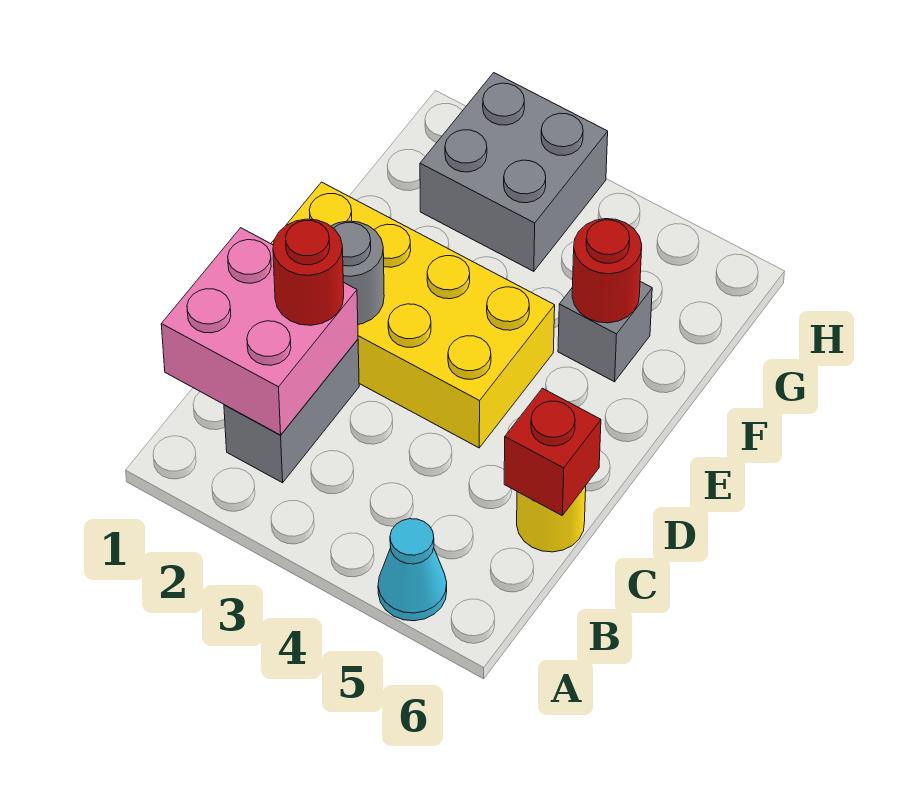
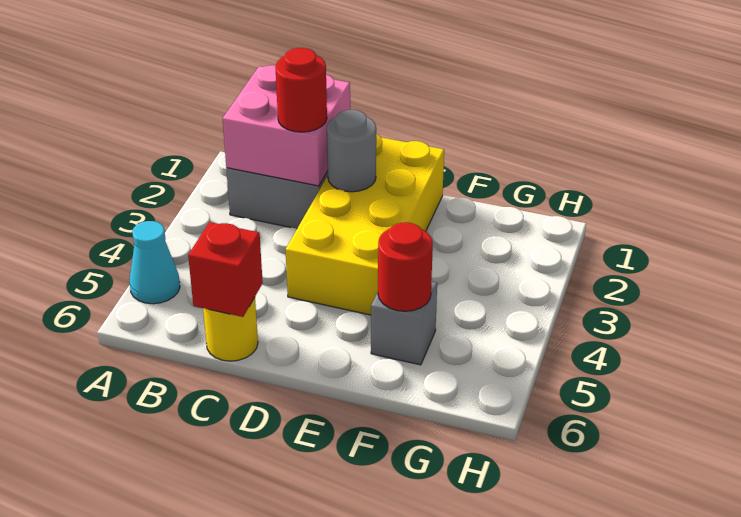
grey brick G2:H3 level 1 -> none

